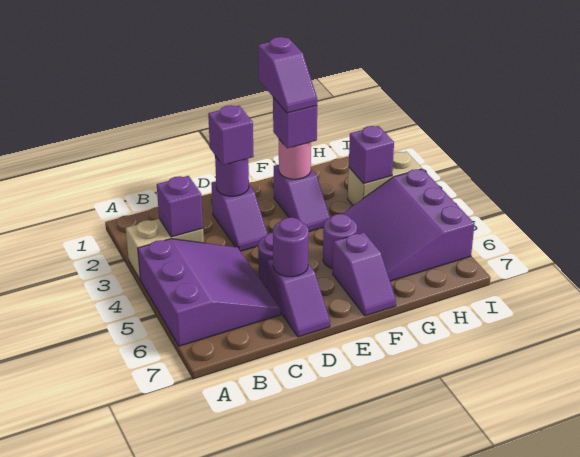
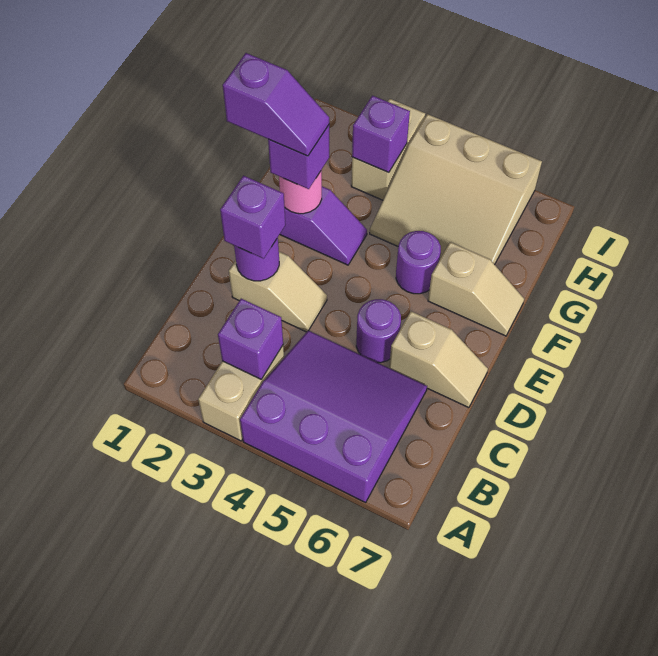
purple slope D2:D3 level 1 top 2 -> tan slope D2:D3 level 1 top 2
purple slope D6:D7 level 1 top 6 -> tan slope D6:D7 level 1 top 6
purple round brick D6 level 2 -> none
purple slope F6:F7 level 1 top 6 -> tan slope F6:F7 level 1 top 6
purple slope G4:I6 level 1 top I -> tan slope G4:I6 level 1 top I

